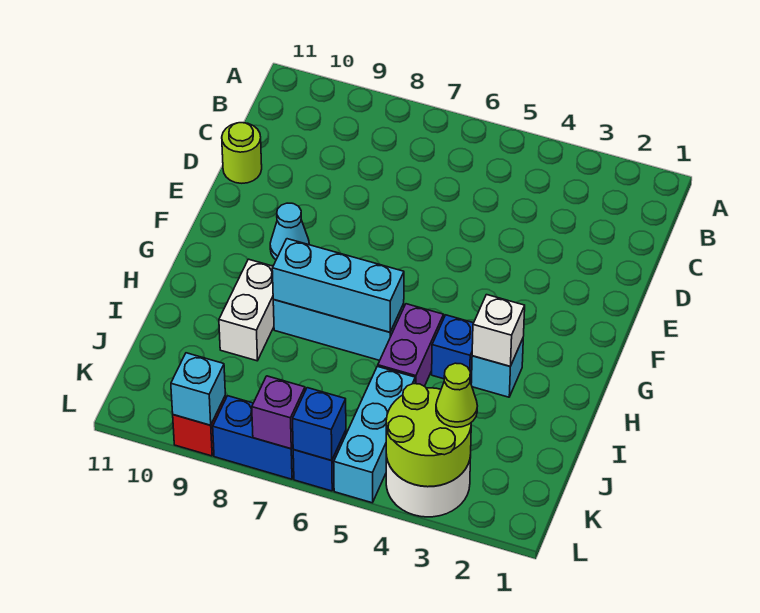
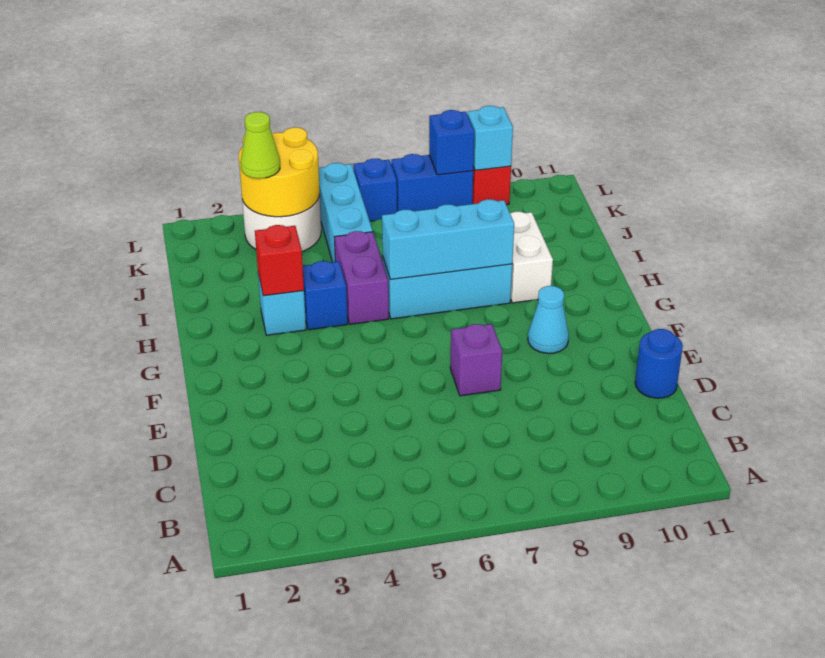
lime round brick D11 level 1 -> blue round brick D11 level 1
white brick H3 level 2 -> red brick H3 level 2
lime round brick K3:L4 level 2 -> yellow round brick K3:L4 level 2
blue brick L6 level 2 -> blue brick L8 level 2
purple brick L7 level 2 -> purple brick E7 level 1

